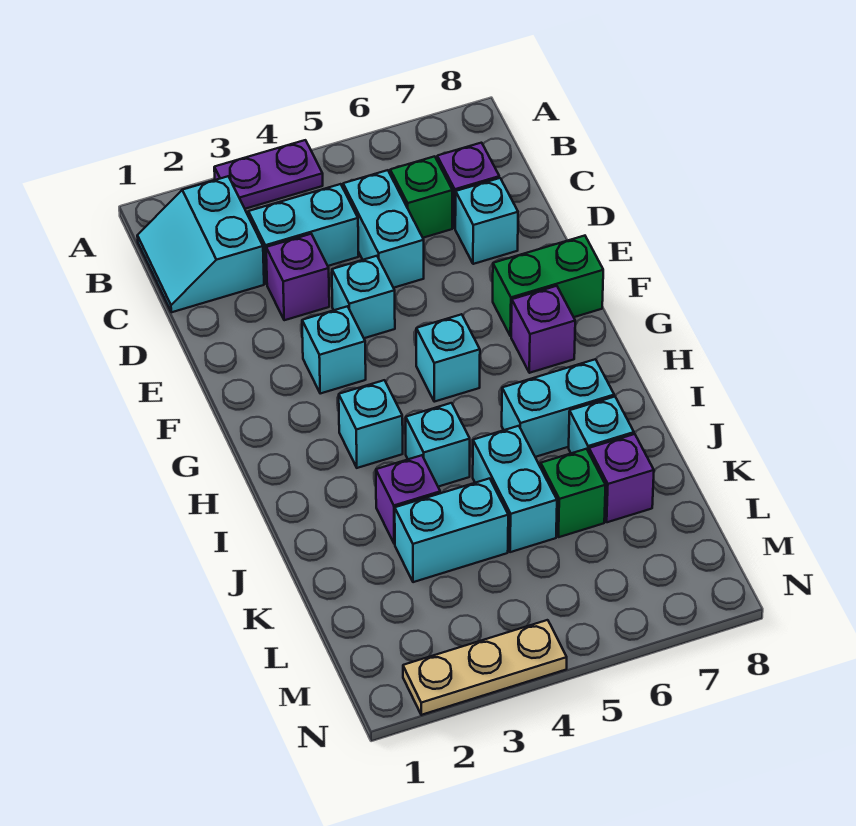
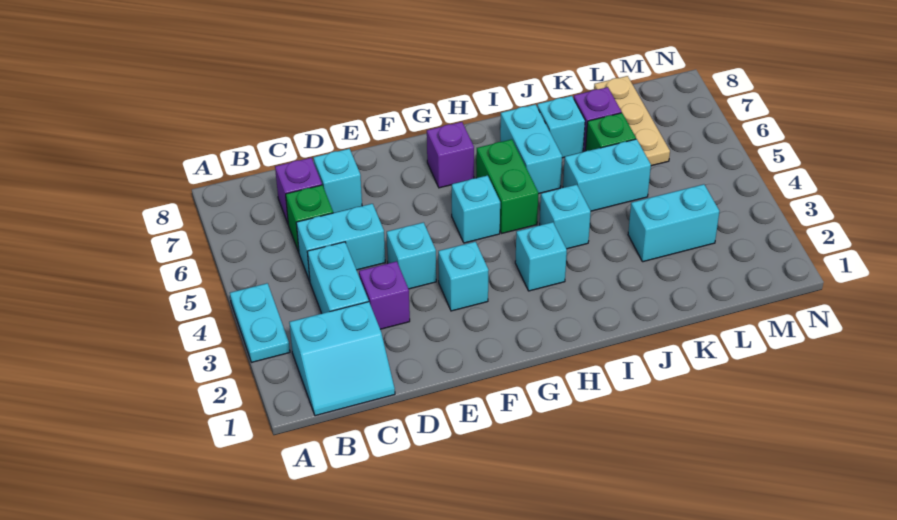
purple plate A3:A4 level 1 -> cyan plate A3:A4 level 1
green brick F7:F8 level 1 -> green brick H5:H6 level 1
purple brick J3 level 1 -> none
cyan brick K3:K4 level 1 -> cyan brick K3:L3 level 1
tan plate N2:N4 level 1 -> tan plate L6:L8 level 1

